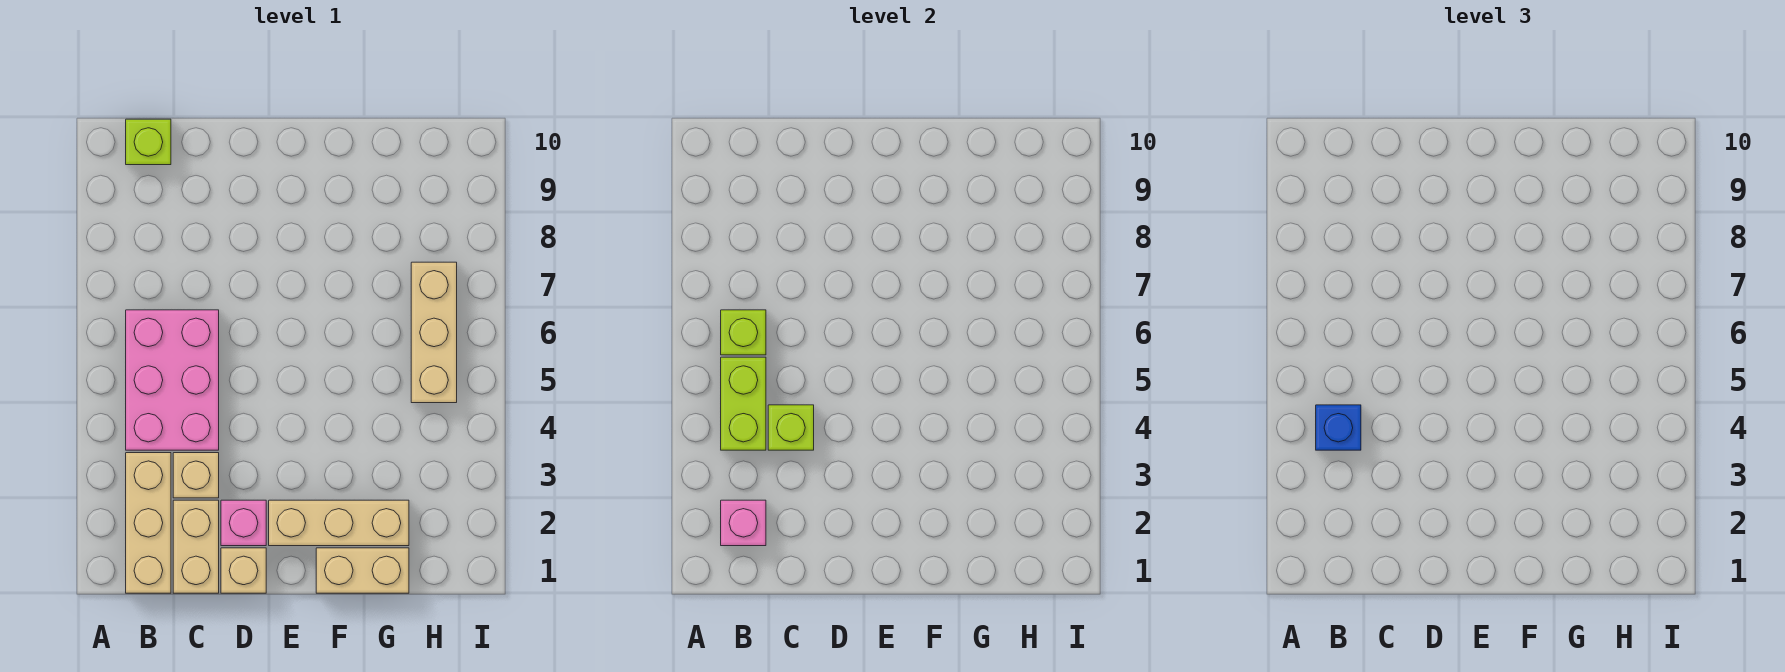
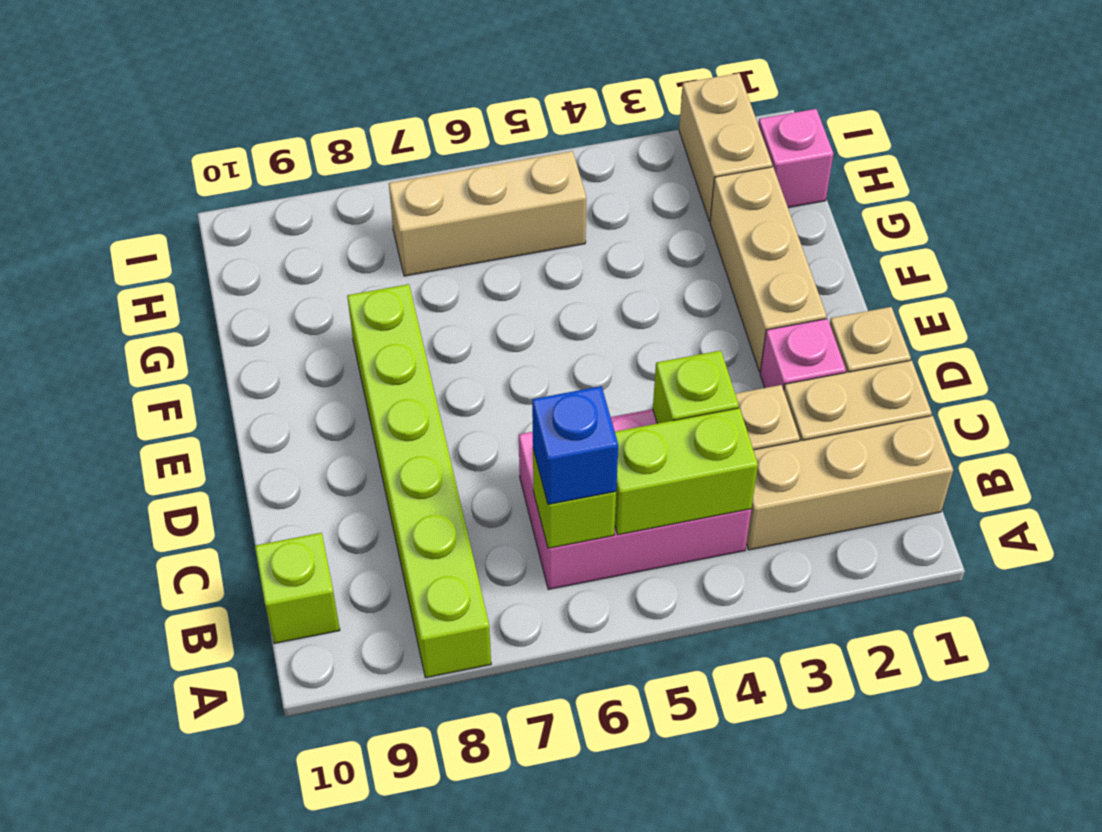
none -> lime brick A8:F8 level 1
pink brick B2 level 2 -> pink brick H1 level 1
blue brick B4 level 3 -> blue brick B6 level 3
tan brick F1:G1 level 1 -> tan brick H2:I2 level 1

